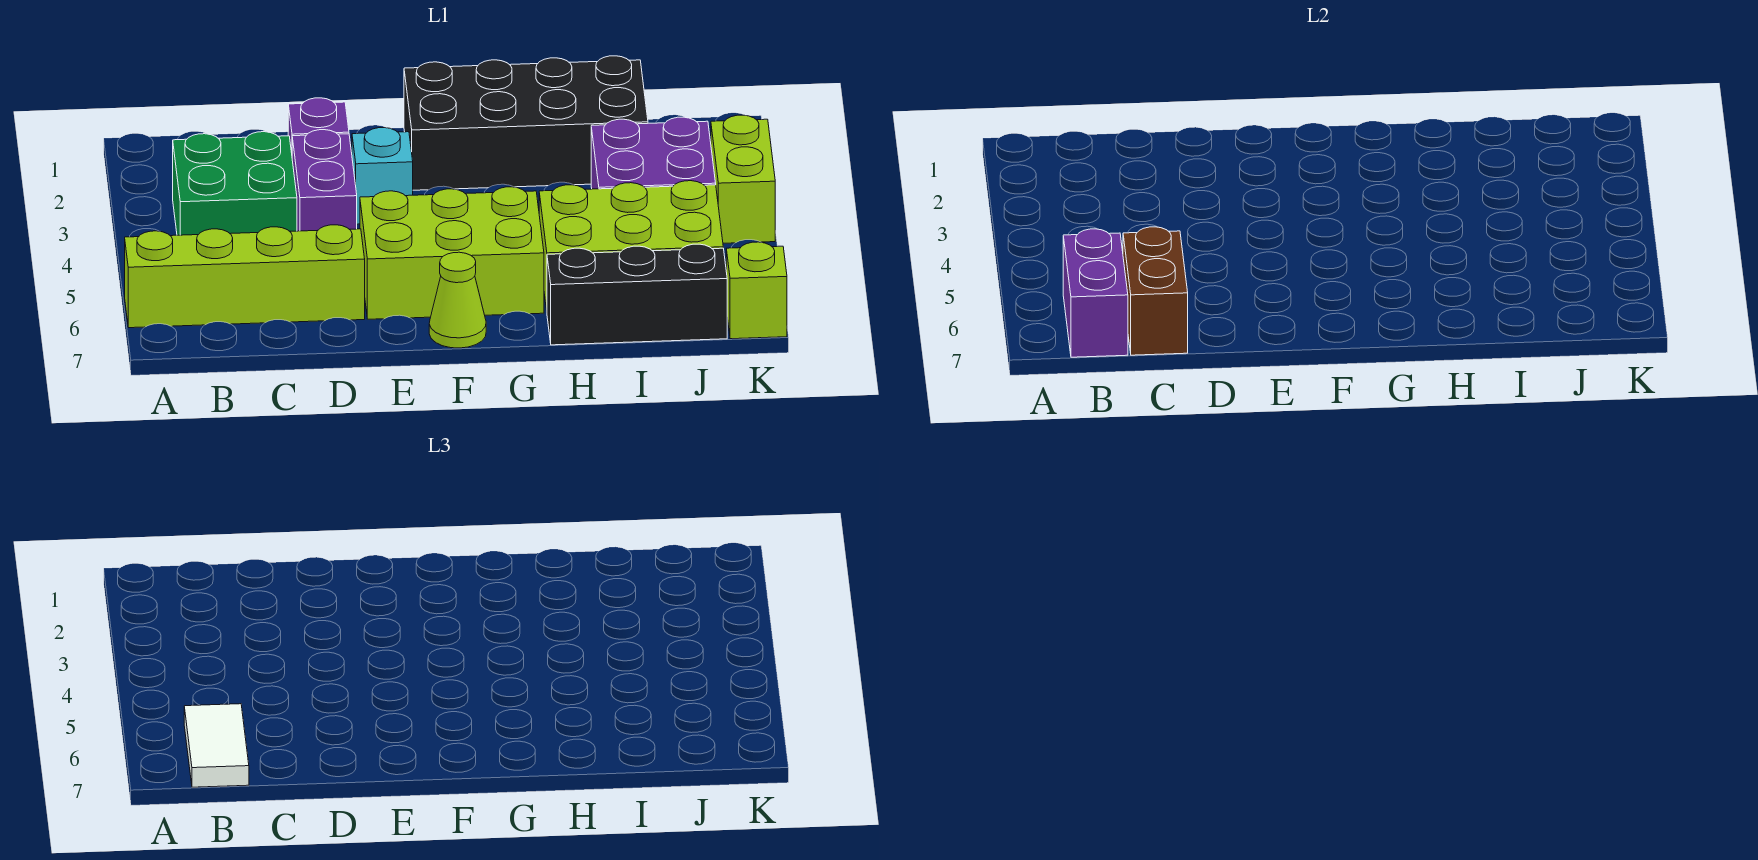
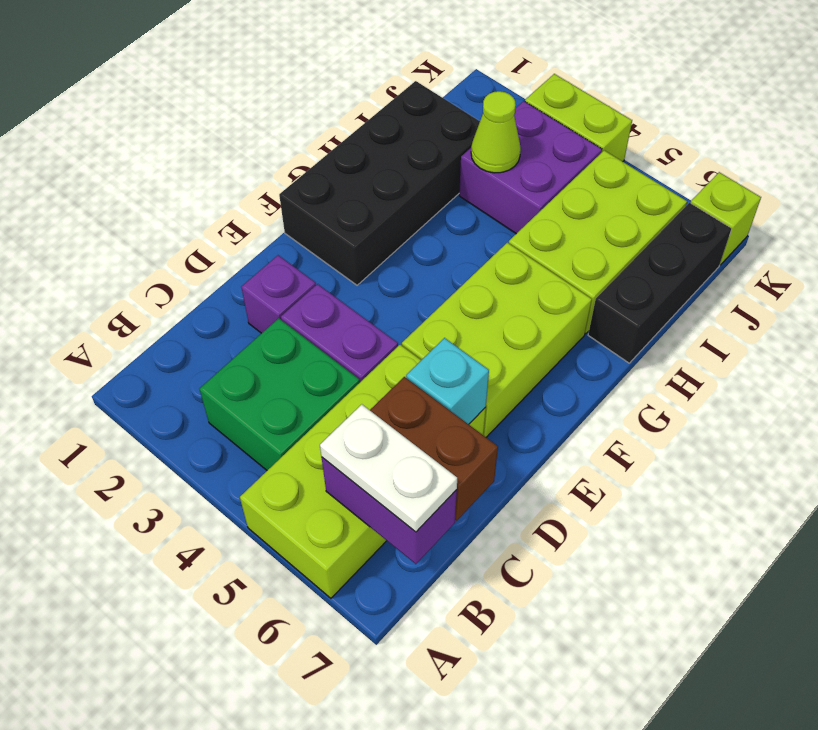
lime brick A6:D6 level 1 -> lime brick A5:D6 level 1
white tile B6:B7 level 3 -> white plate B6:B7 level 3
cyan brick E3 level 1 -> cyan brick D6 level 2
lime cone F7 level 1 -> lime cone I3 level 2

